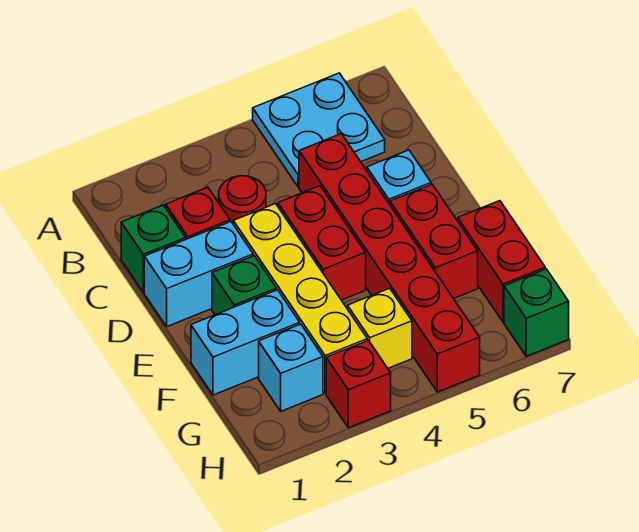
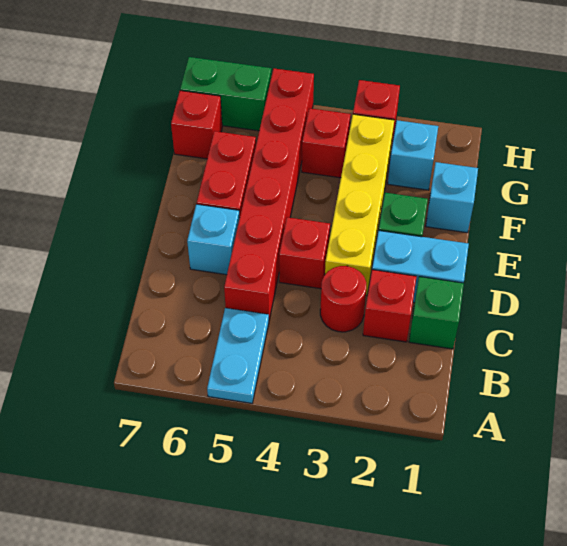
cyan plate A5:B6 level 1 -> cyan plate A5:B5 level 1
red brick D4:E4 level 1 -> red brick D4 level 1
cyan brick F1:F2 level 1 -> cyan brick F1 level 1
red brick F7:G7 level 1 -> red brick G7 level 1
yellow brick G4 level 1 -> red brick G4 level 1
green brick H7 level 1 -> green brick H6:H7 level 1

